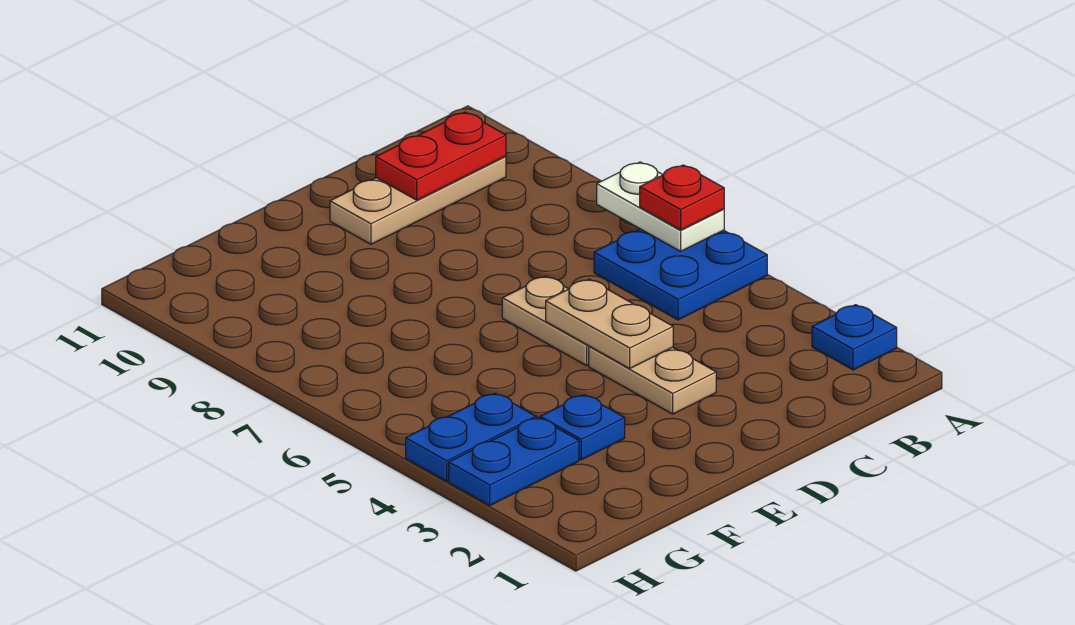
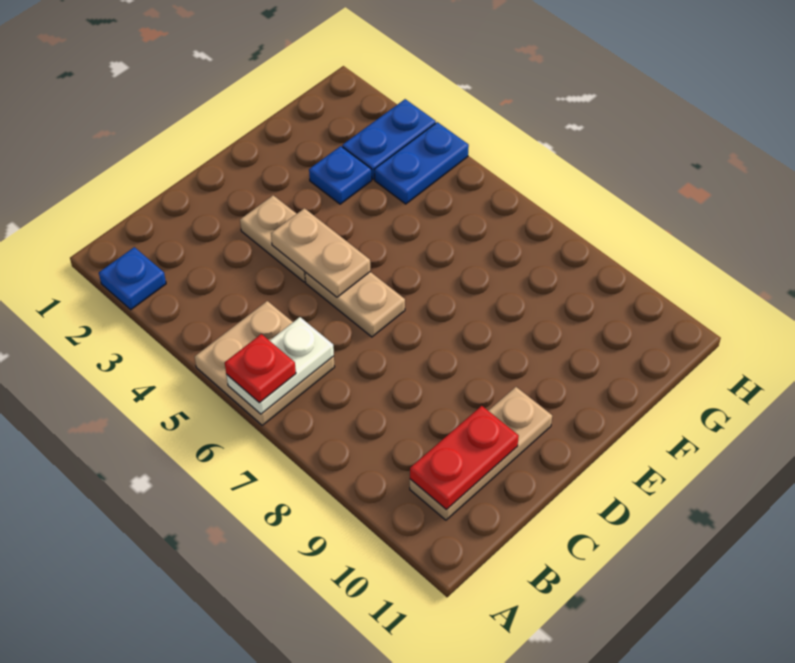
blue plate A5:B6 level 1 -> tan plate A5:B6 level 1
white plate A6:A7 level 2 -> white plate A6:B6 level 2

